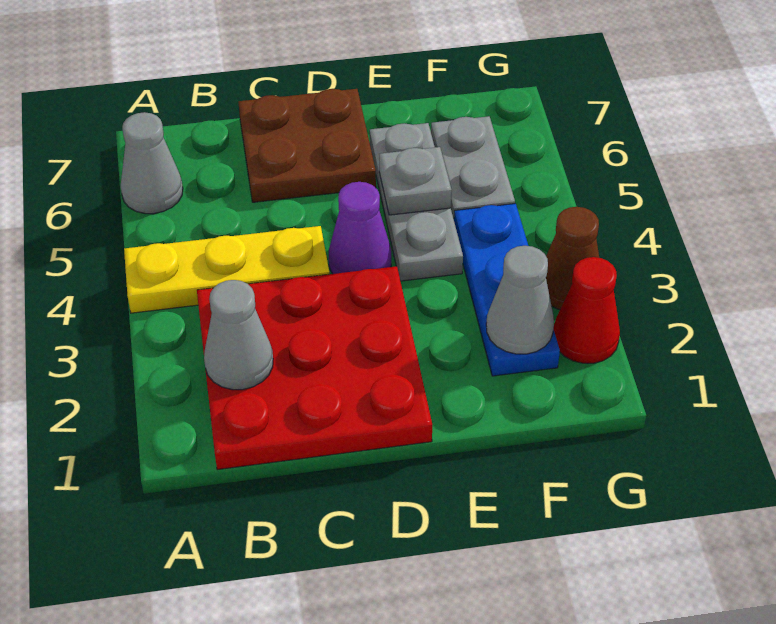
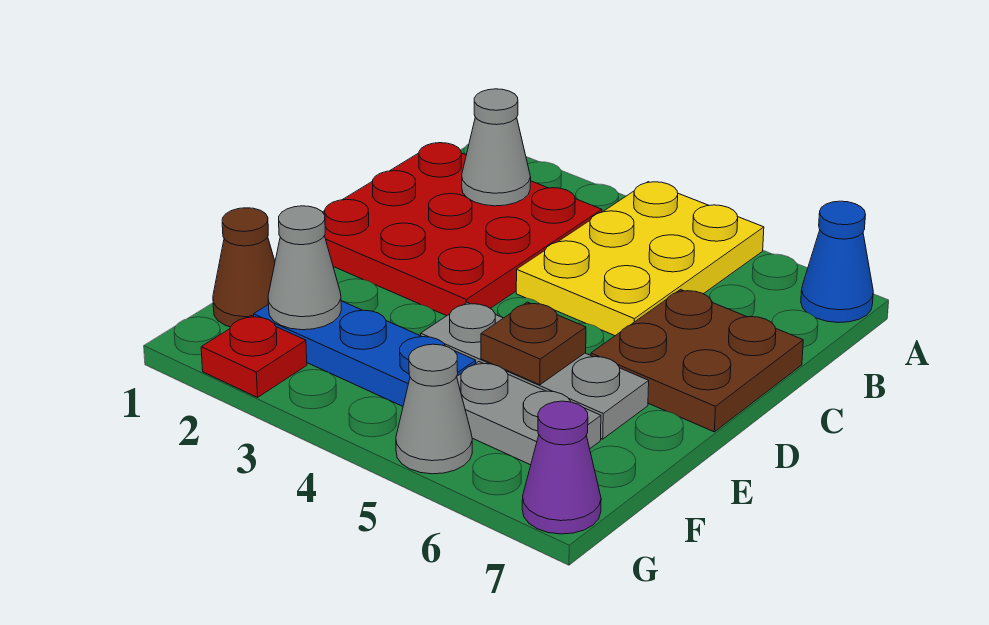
yellow plate A4:C4 level 1 -> yellow plate A4:C5 level 1
grey cone A6 level 1 -> grey cone G5 level 1
none -> blue cone A7 level 1
purple cone D4 level 1 -> purple cone G7 level 1
grey plate E5 level 2 -> brown plate E5 level 2
red cone G2 level 1 -> red plate G2 level 1
brown cone G3 level 1 -> brown cone F1 level 1

